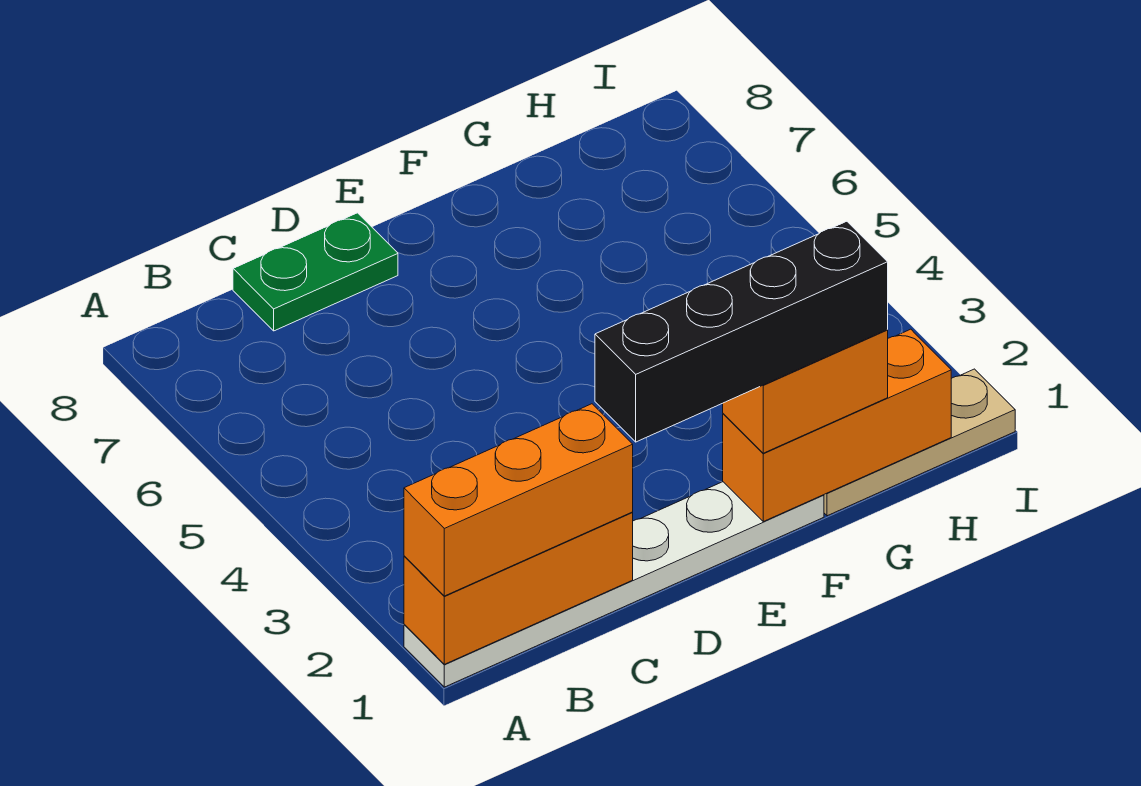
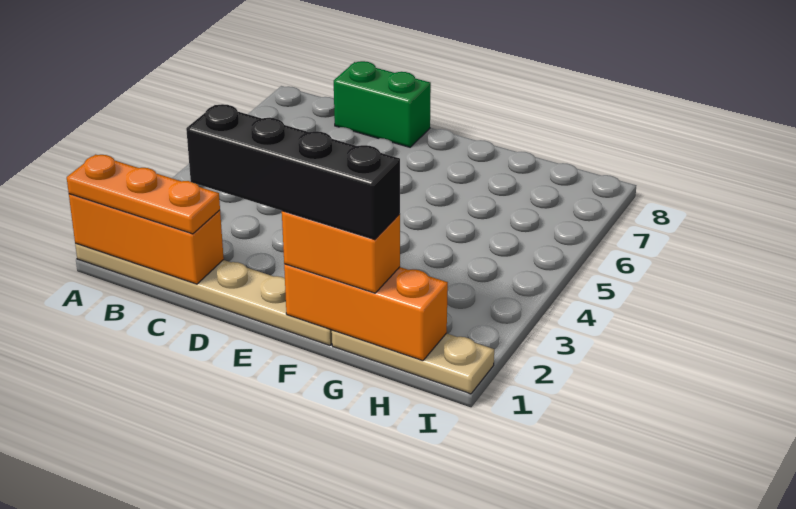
white plate A1:F1 level 1 -> tan plate A1:F1 level 1
orange brick A1:C1 level 3 -> orange plate A1:C1 level 3
green plate C8:D8 level 1 -> green brick C8:D8 level 1

